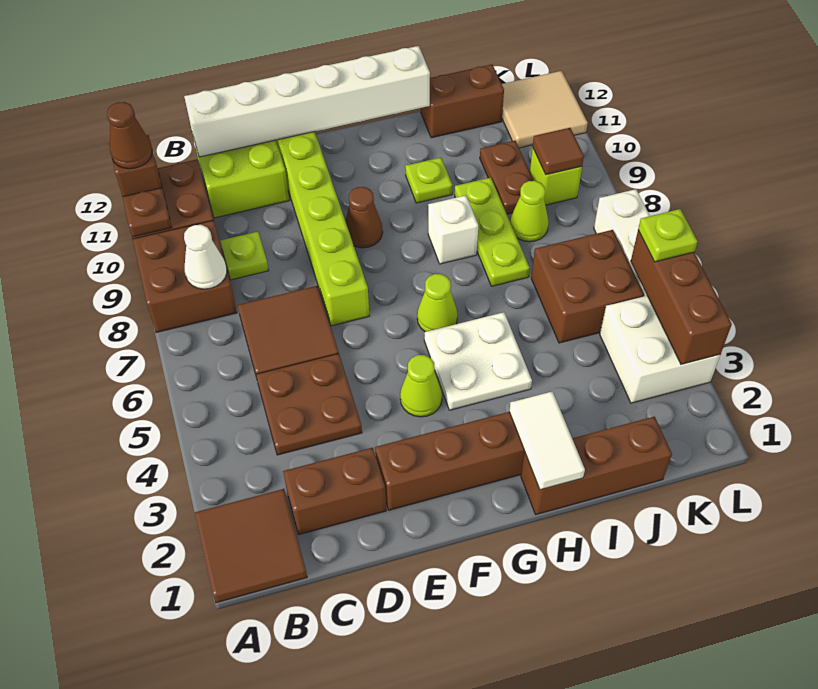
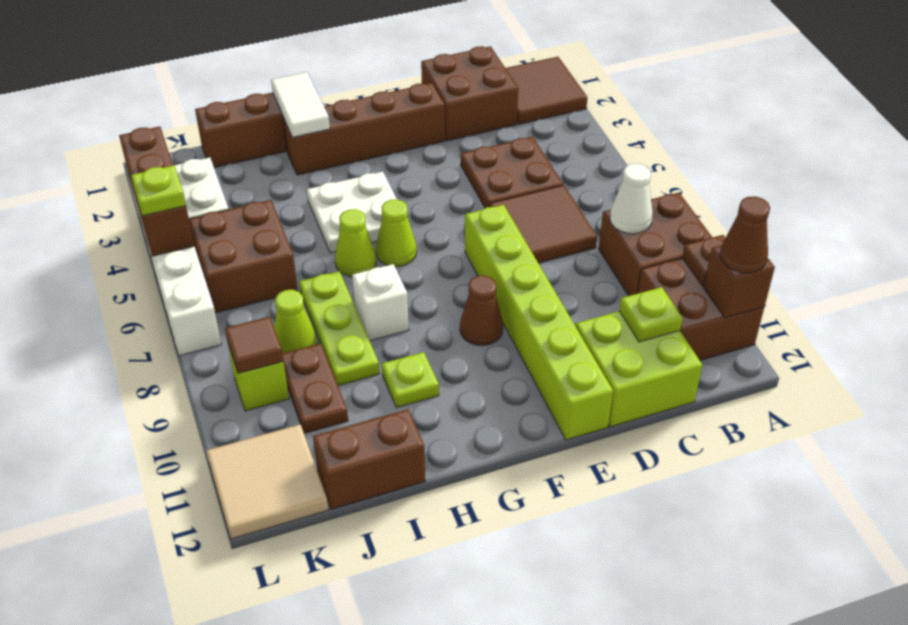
brown brick C2:D2 level 1 -> brown brick C1:D2 level 1
lime plate C9 level 1 -> lime plate C11 level 2
white brick C12:H12 level 2 -> none
lime cone F4 level 1 -> lime cone H6 level 1

